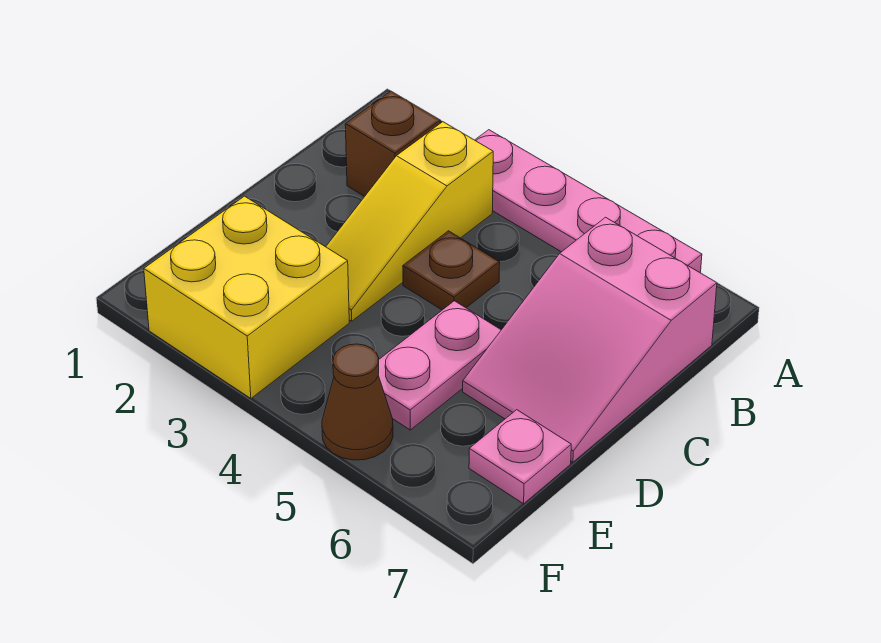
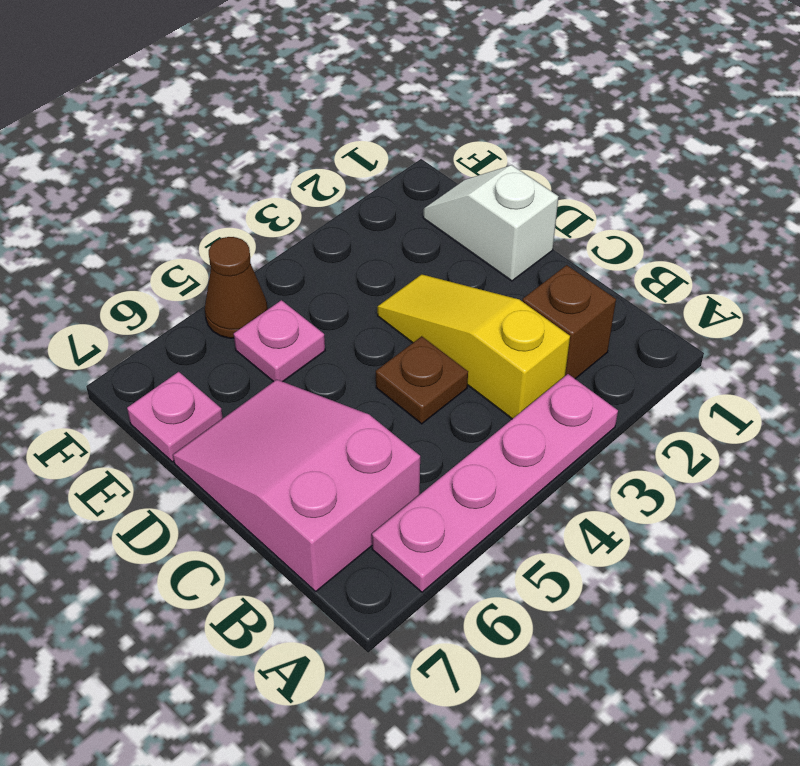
none -> white slope D1:E1 level 1 top D
pink plate D5:E5 level 1 -> pink plate E5 level 1
yellow brick E2:F3 level 1 -> none

